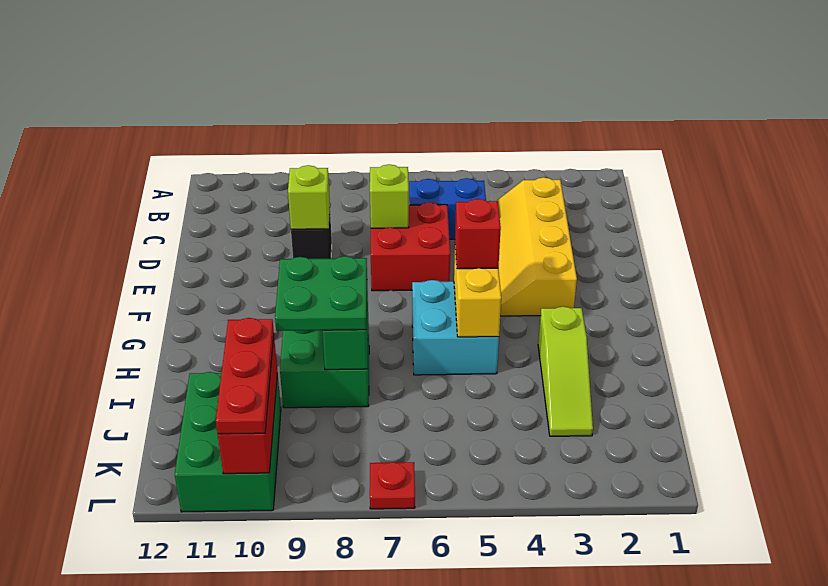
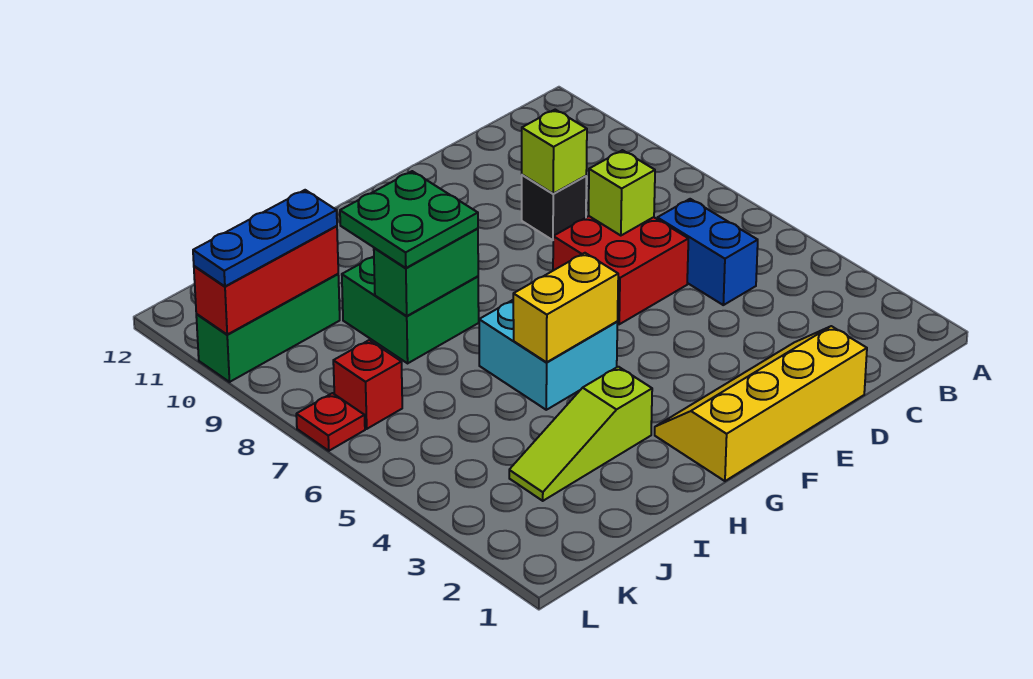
yellow slope C3:F4 level 1 top 3 -> yellow slope D1:G2 level 1 top 1
red brick G5 level 3 -> red brick K7 level 1
green brick J10:L11 level 1 -> green brick J10:L10 level 1
red plate J10:L10 level 3 -> blue plate J10:L10 level 3

